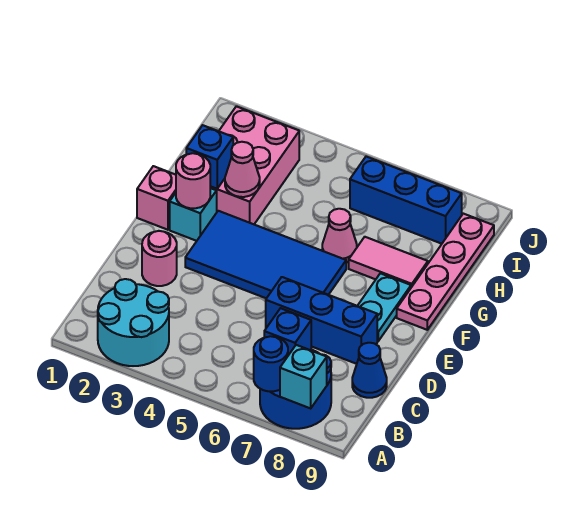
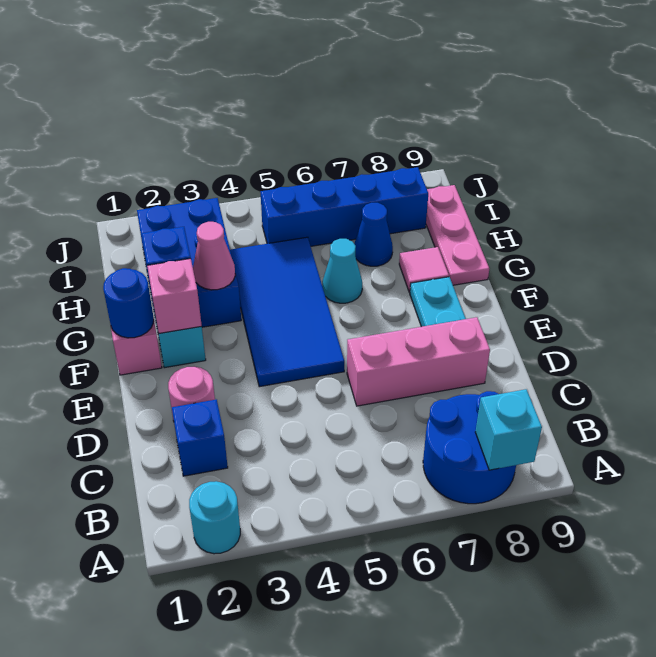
cyan round brick A2:B3 level 1 -> cyan round brick A2 level 1
blue round brick A7 level 2 -> blue round brick F1 level 2
blue brick B7 level 2 -> blue brick C2 level 1
blue cone C9 level 1 -> blue cone H7 level 1
blue brick D6:D8 level 1 -> pink brick D6:D8 level 1
blue tile E3:F6 level 1 -> blue tile E4:H5 level 1
pink round brick F2 level 2 -> pink brick F2 level 2
pink plate F9:I9 level 1 -> pink plate G9:I9 level 1
pink brick G2:I3 level 1 -> blue brick G2:I3 level 1
pink cone G6 level 1 -> cyan cone G6 level 1
pink tile G7:G8 level 1 -> pink tile G8 level 1
blue brick I6:I8 level 1 -> blue brick I5:I8 level 1

